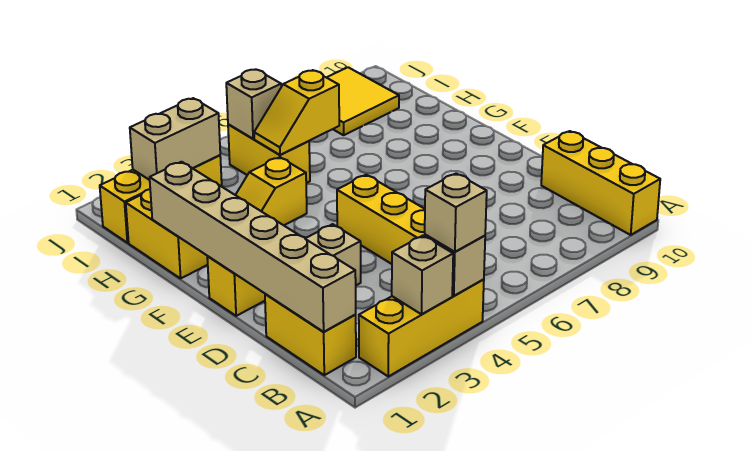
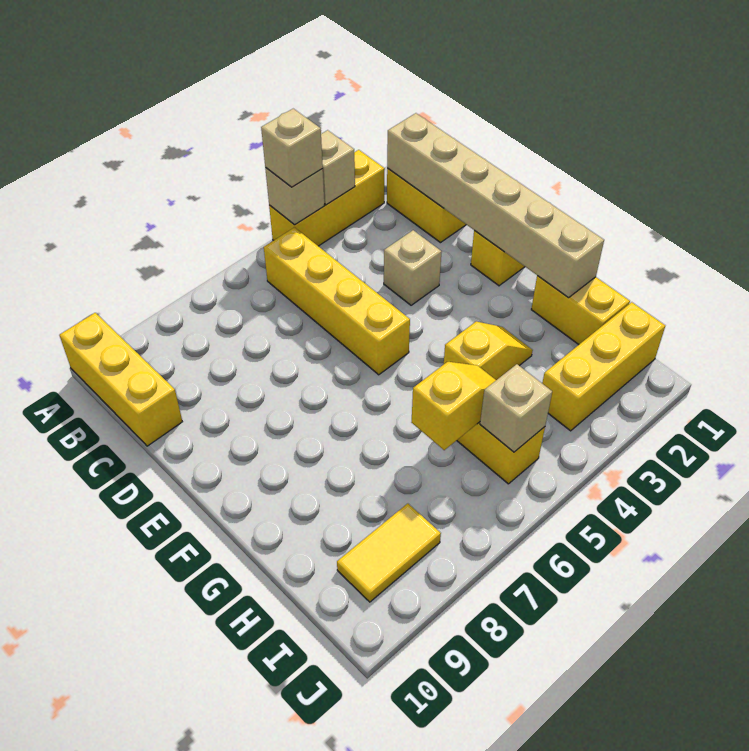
tan brick I2:I3 level 2 -> none
yellow tile I8:J9 level 1 -> yellow tile I8:I9 level 1

